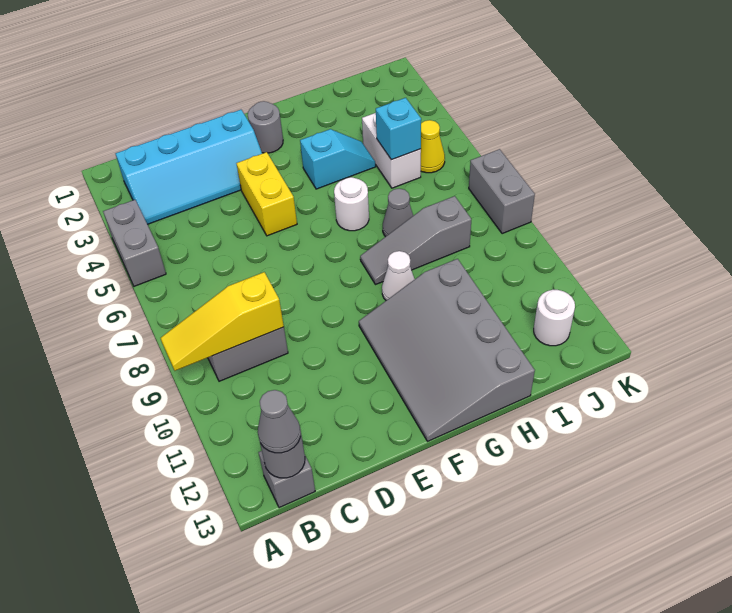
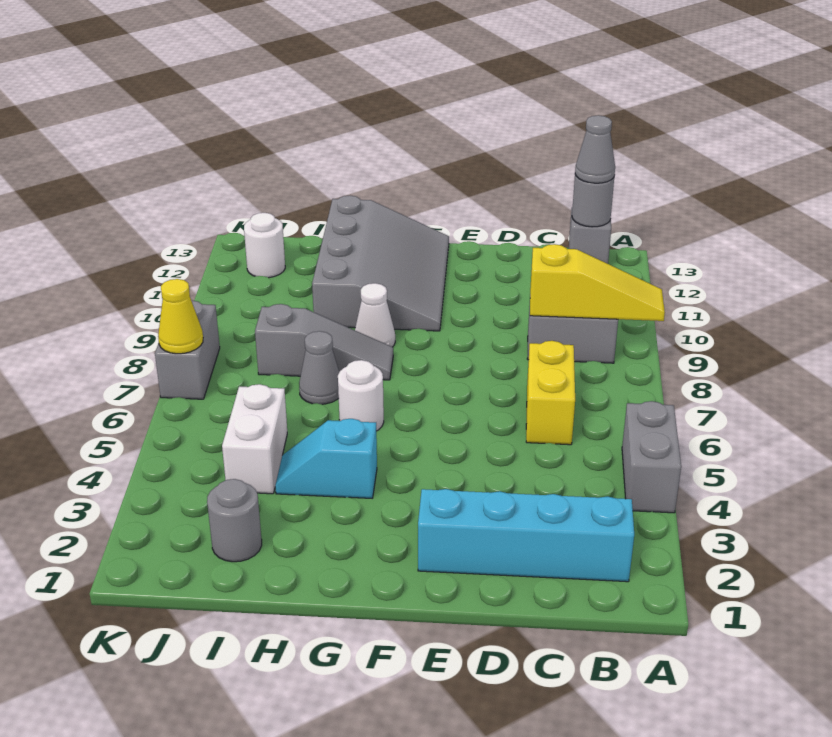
yellow brick E4:E5 level 1 -> yellow brick C6:C7 level 1
grey round brick F2 level 1 -> grey round brick I2 level 1
cyan brick I5 level 2 -> none
yellow cone J5 level 1 -> yellow cone K7 level 2

